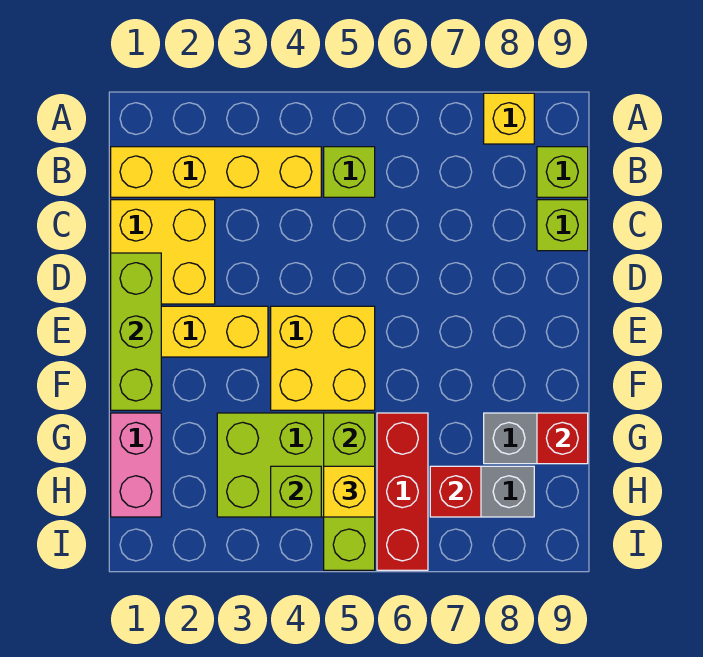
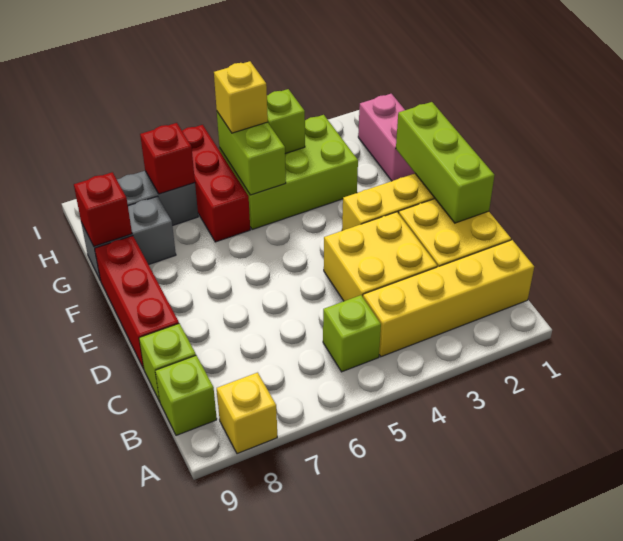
none -> red brick D9:F9 level 1
yellow brick E4:F5 level 1 -> yellow brick C3:D4 level 1
lime brick G5:I5 level 2 -> lime brick G5:H5 level 2

